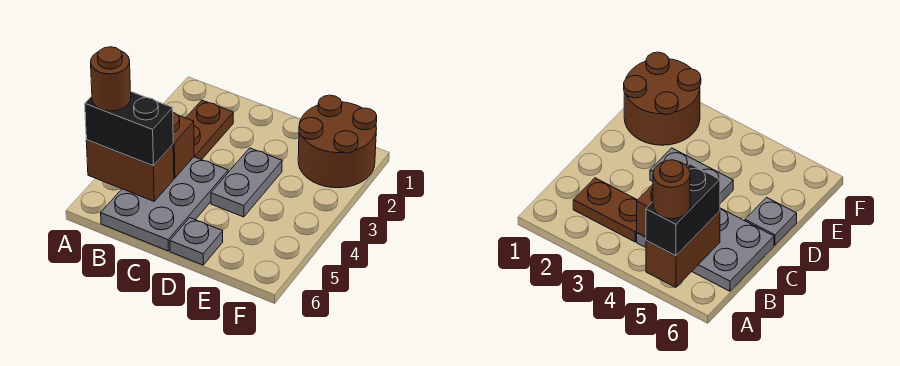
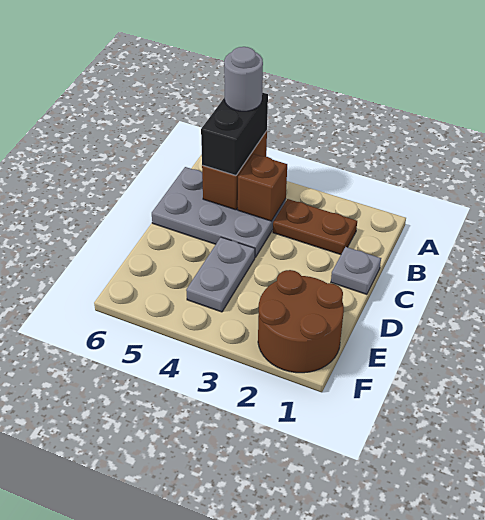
brown round brick A5 level 4 -> grey round brick A5 level 4
grey plate D3:D4 level 1 -> grey plate D4:E4 level 1
grey plate D6 level 1 -> grey plate C1 level 1

